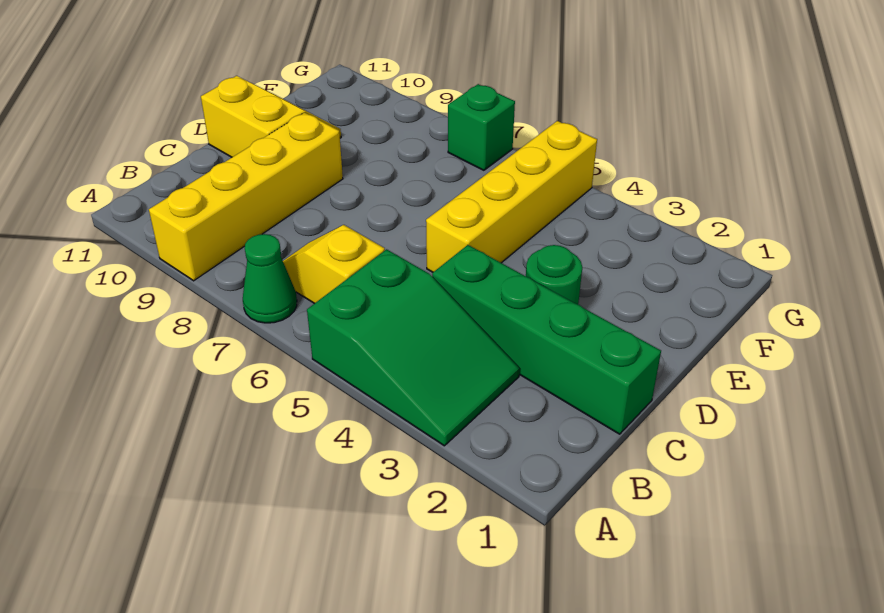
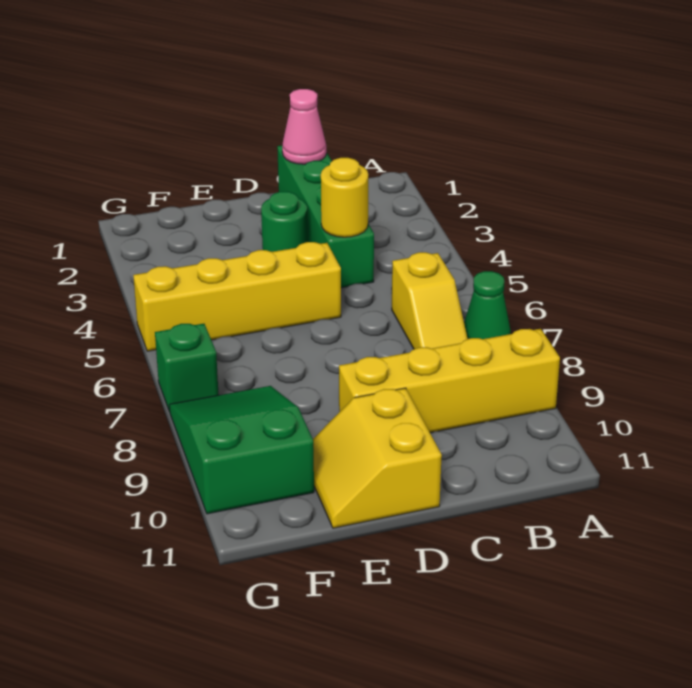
green slope A3:B5 level 1 top 5 -> green slope F8:G10 level 1 top 10
none -> pink cone C1 level 2
none -> yellow round brick C4 level 2

